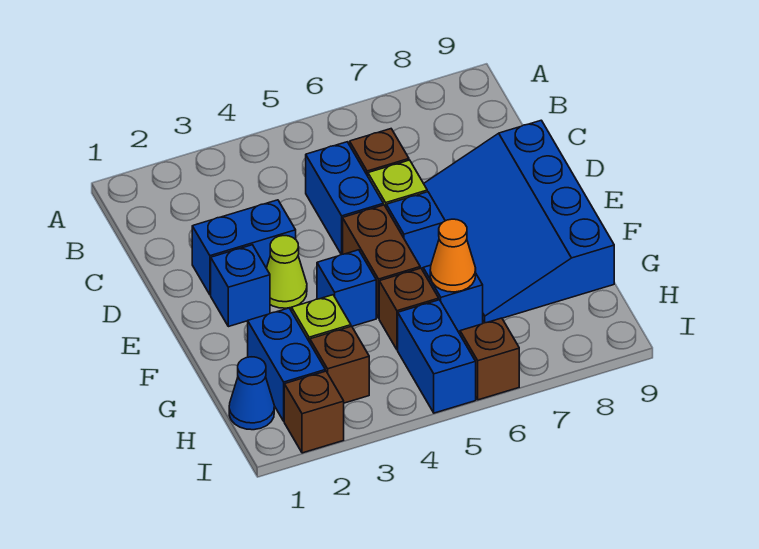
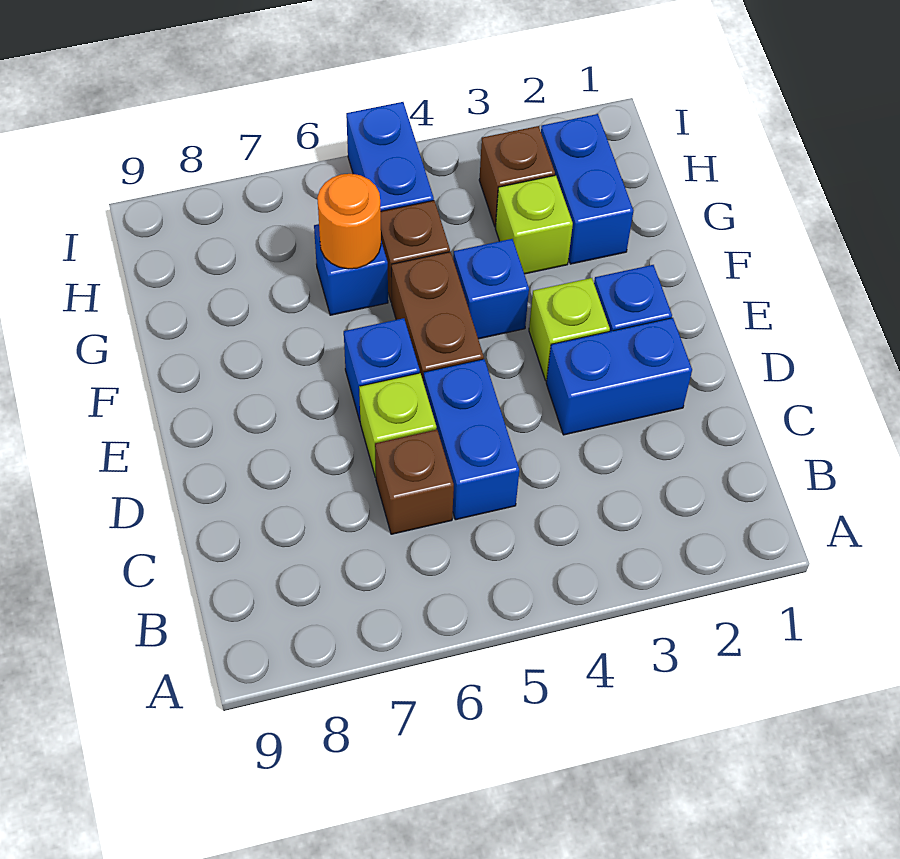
blue slope D7:G9 level 1 top 9 -> none
lime cone E3 level 1 -> lime brick E3 level 1
orange cone G6 level 2 -> orange round brick G6 level 2
blue cone H1 level 1 -> none
brown brick I2 level 1 -> none
brown brick I6 level 1 -> none

